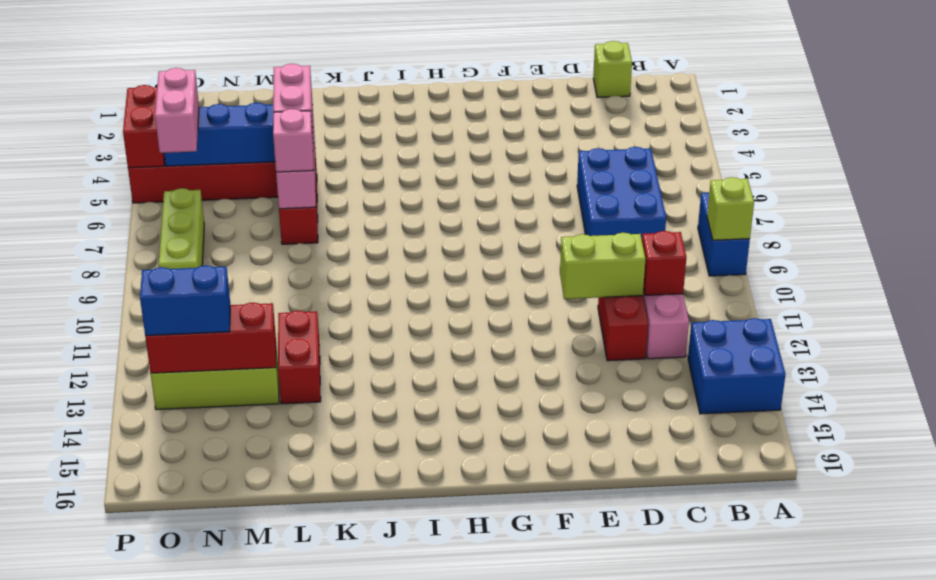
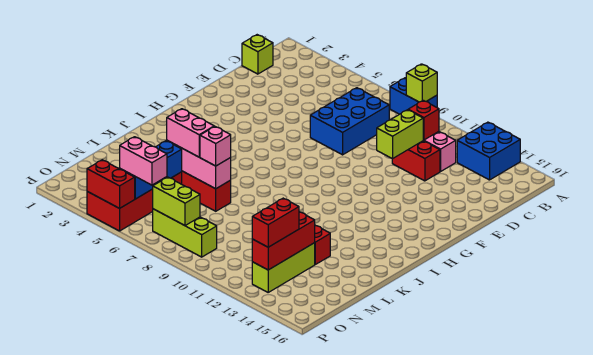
blue brick C6:D8 level 1 -> blue brick C7:E8 level 1
blue brick N13:O13 level 3 -> red brick N13:O13 level 3
none -> lime brick O7:O8 level 2

